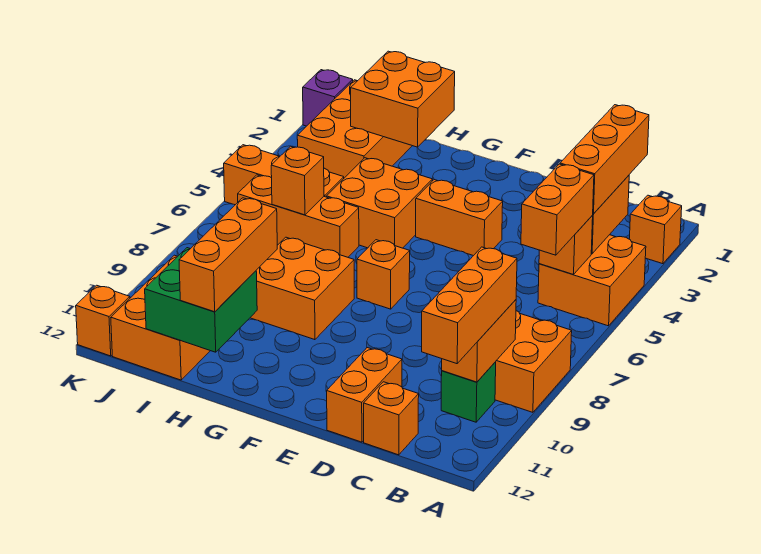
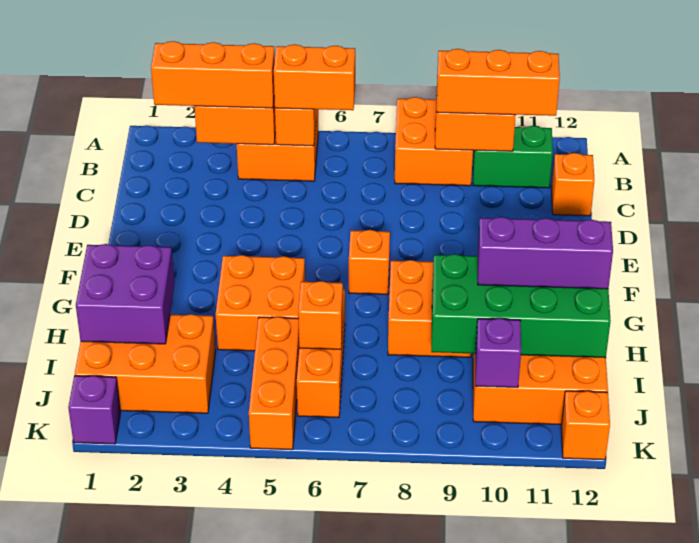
orange brick A2 level 1 -> none
green brick B10 level 1 -> green brick B10:B11 level 1
orange brick D11:D12 level 1 -> none
orange brick E4:F4 level 1 -> none
orange brick H1:I2 level 2 -> purple brick H1:I2 level 2
orange brick H10:H12 level 3 -> purple brick H10:H12 level 3
green brick H11:I12 level 2 -> green brick H9:I12 level 2
none -> purple brick J10 level 2

